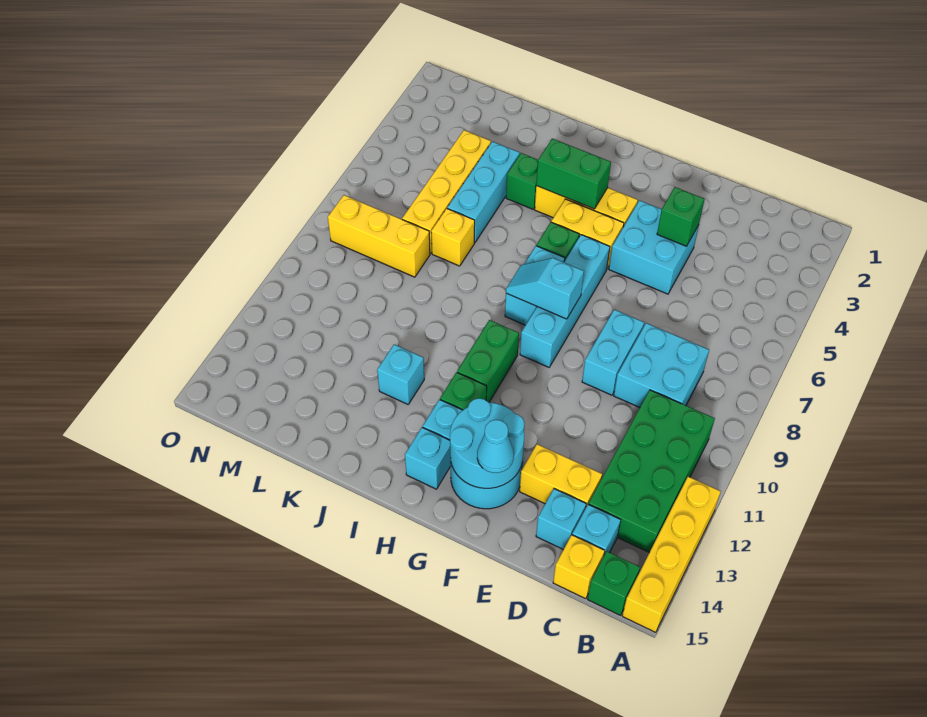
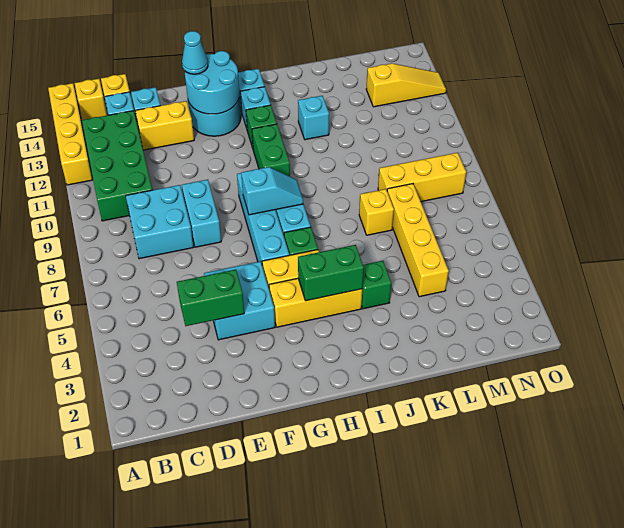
green brick B15 level 1 -> yellow brick B15 level 1
green brick E4 level 2 -> green brick D4:E4 level 2
cyan brick K4:K6 level 1 -> none
none -> yellow slope M13:O13 level 1 top M

